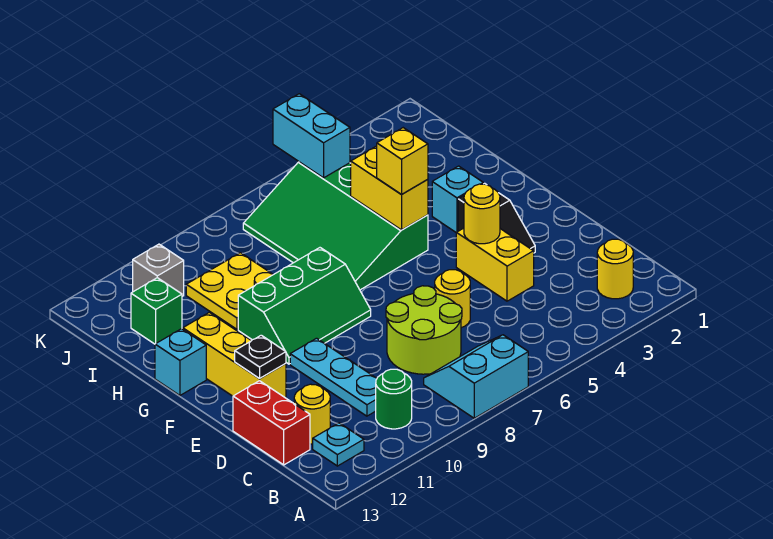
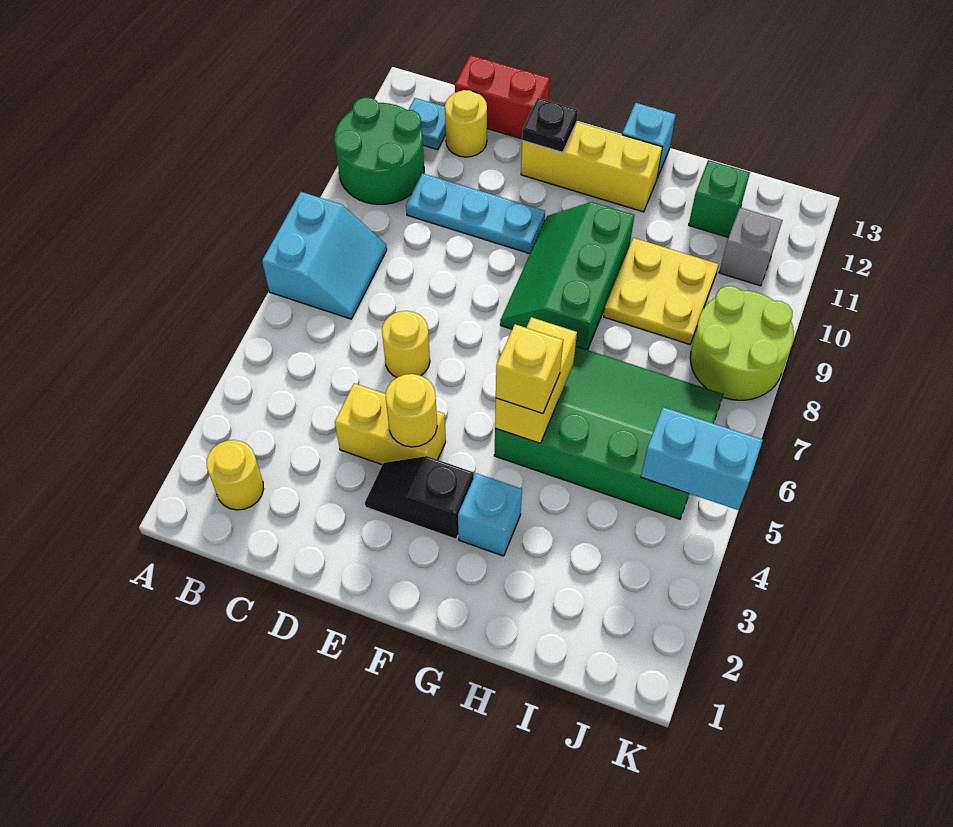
green round brick B10 level 1 -> green round brick A10:B11 level 1
lime round brick C7:D8 level 1 -> lime round brick J8:K9 level 1
yellow brick G5:H5 level 2 -> yellow brick G5:G6 level 2

